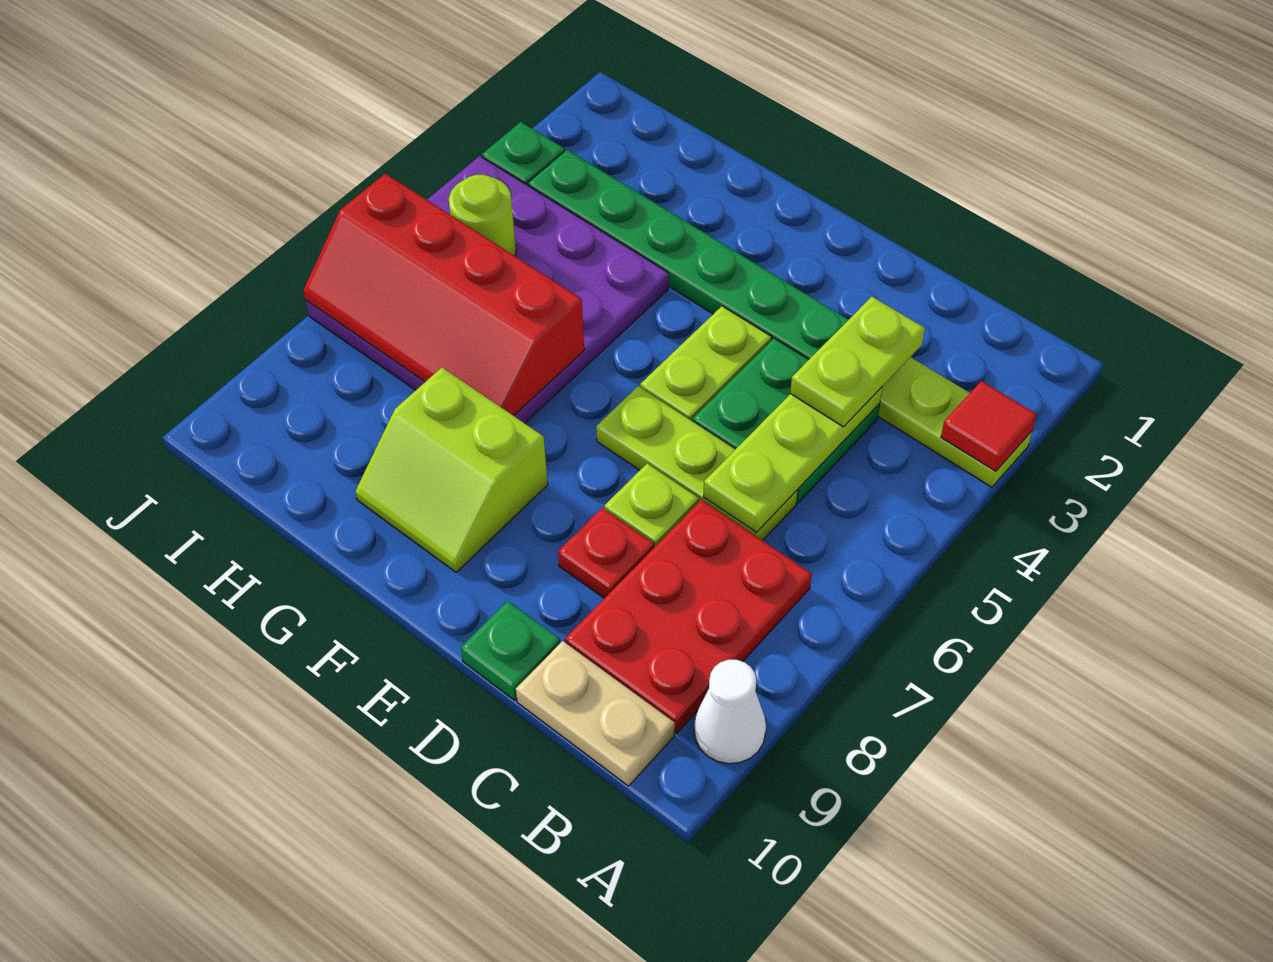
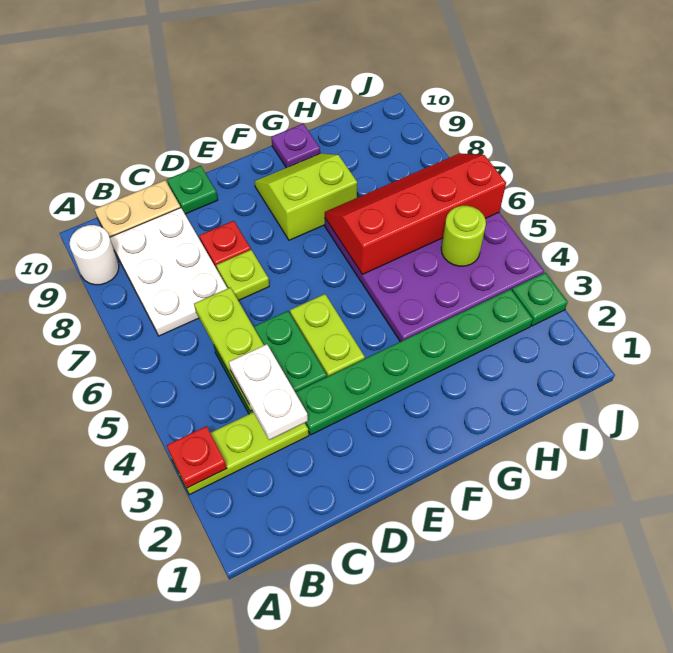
red tile A3 level 2 -> red plate A3 level 2
white cone A9 level 1 -> white round brick A9 level 1
red plate B7:C9 level 1 -> white plate B7:C9 level 1
lime plate C3:C4 level 3 -> white plate C3:C4 level 3
lime plate C6:E6 level 1 -> none
none -> purple plate G10 level 1

